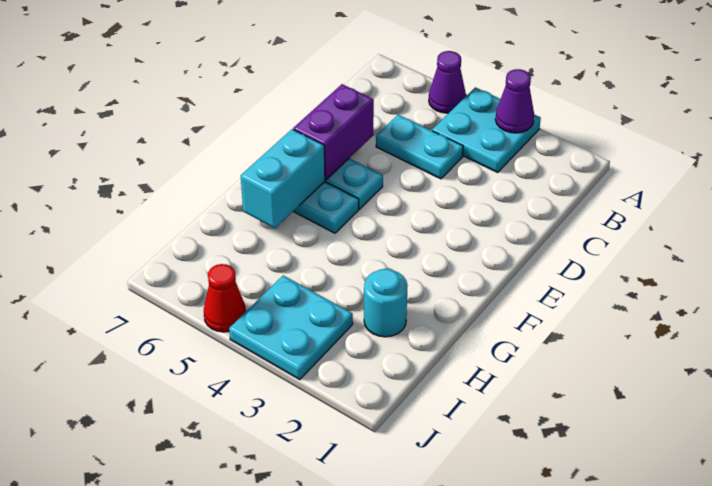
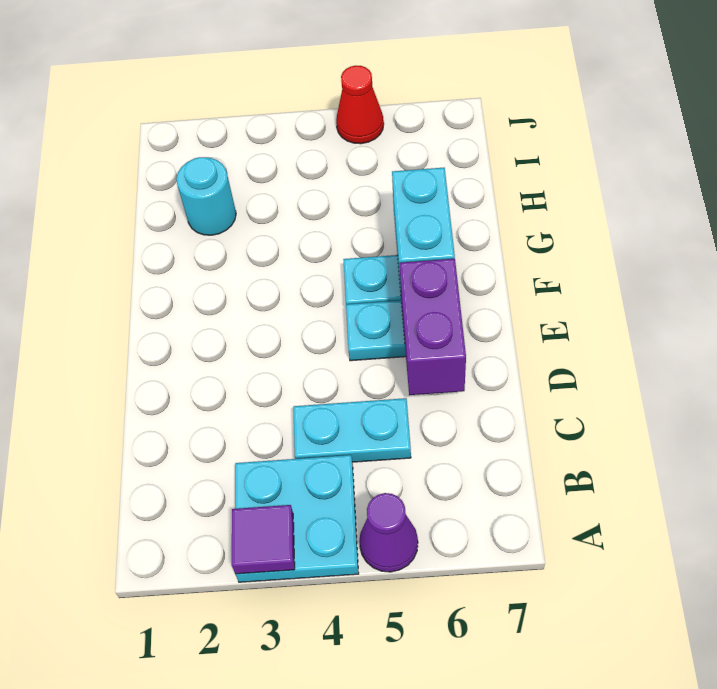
purple cone A3 level 2 -> purple tile A3 level 2
cyan plate I3:J4 level 1 -> none

